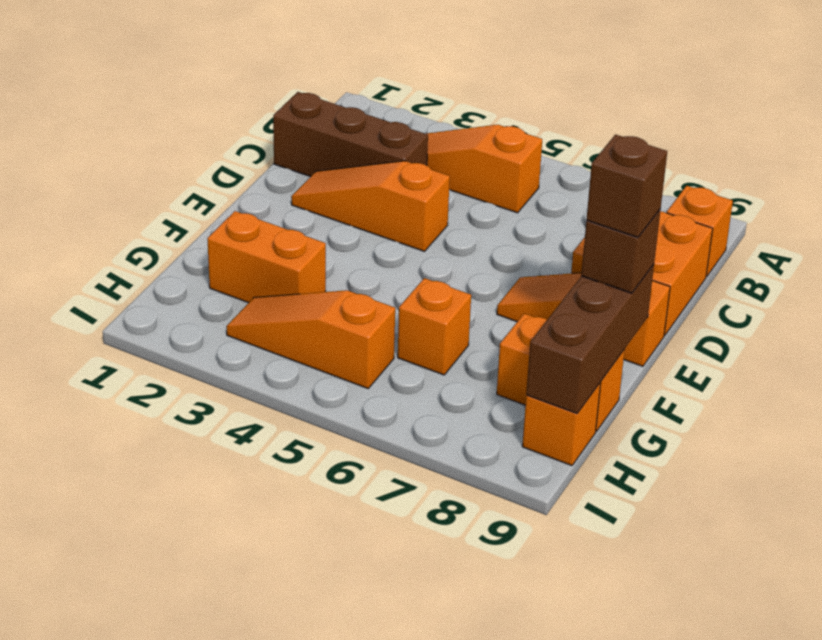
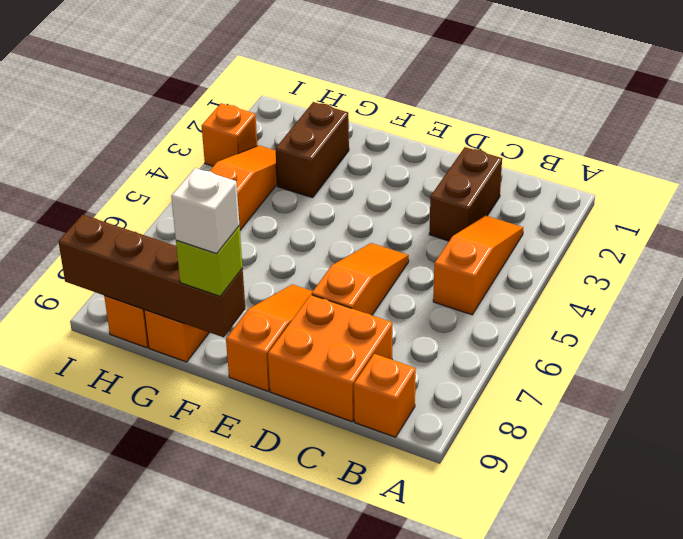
brown brick C1:C3 level 1 -> brown brick C2:C3 level 1
orange slope D2:D4 level 1 top 4 -> orange slope D5:D7 level 1 top 7
brown brick F9:H9 level 2 -> brown brick F9:I9 level 2
brown brick F9 level 3 -> lime brick F9 level 3
brown brick F9 level 4 -> white brick F9 level 4
orange brick G2:G3 level 1 -> brown brick G2:G3 level 1
orange brick G6 level 1 -> orange brick I3 level 1

